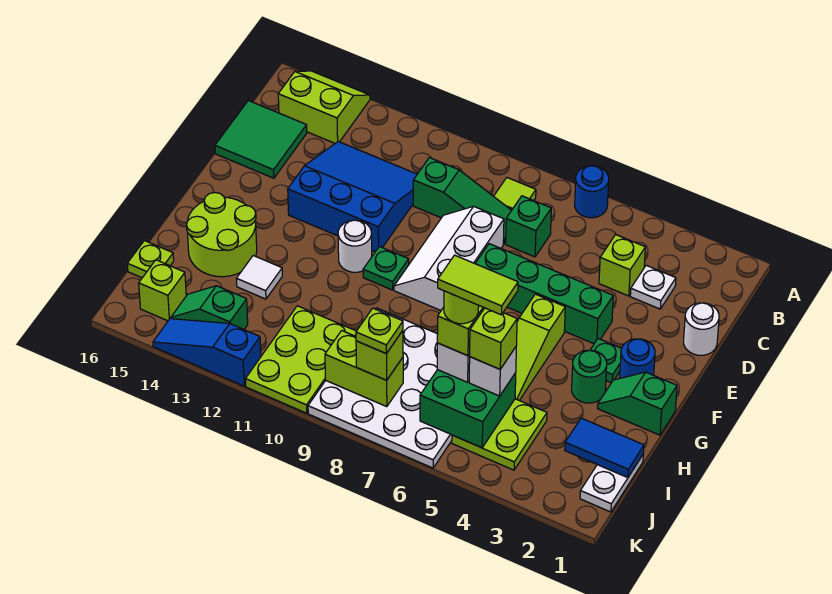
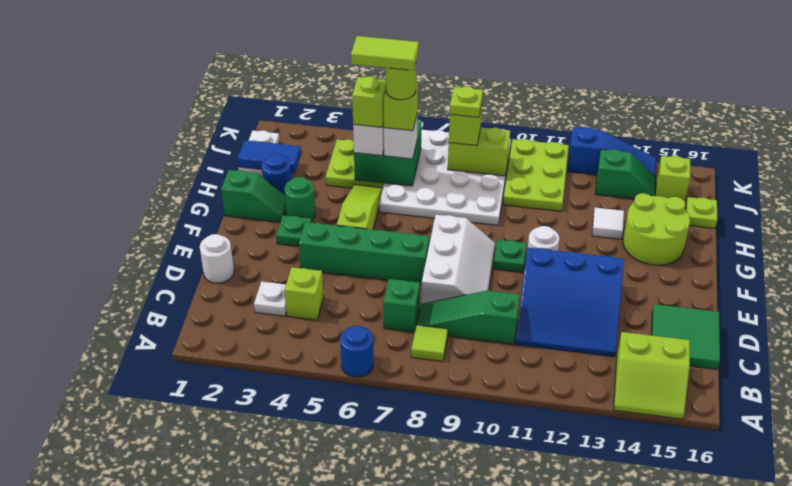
blue round brick F2 level 1 -> blue round brick H2 level 1

